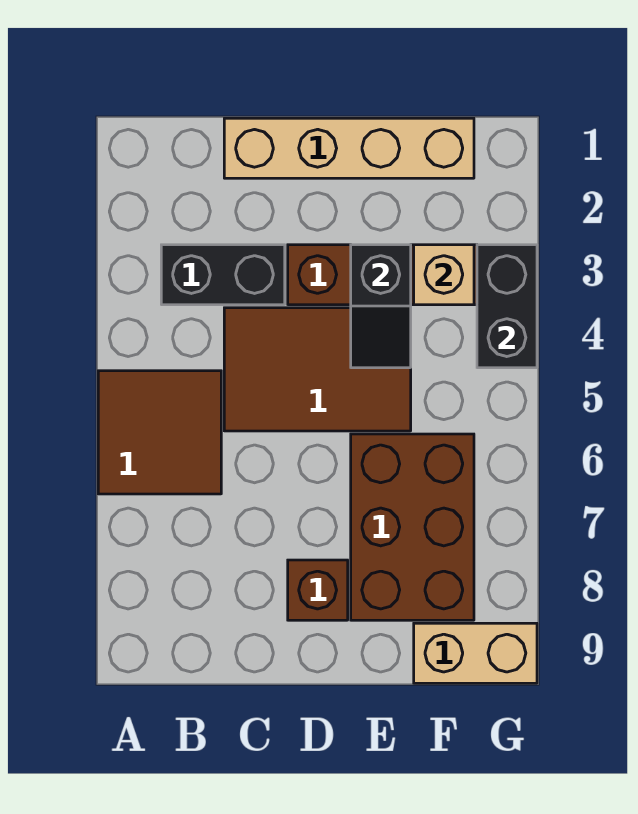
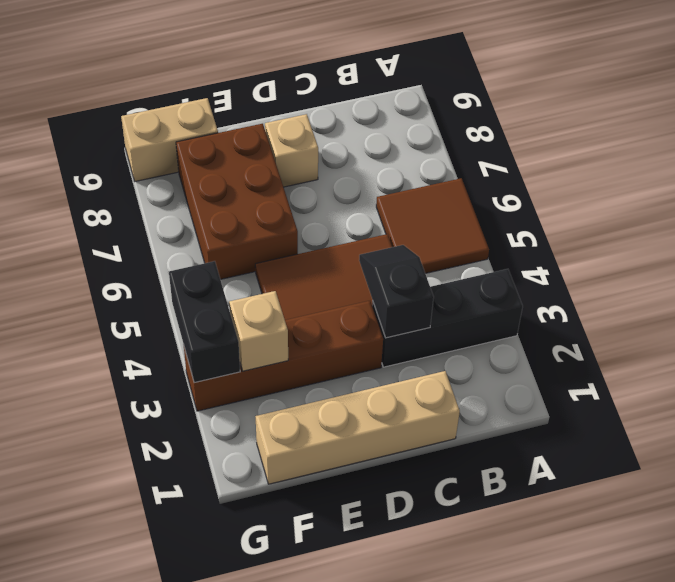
black brick B3:C3 level 1 -> black brick A3:C3 level 1
brown brick D8 level 1 -> tan brick D8 level 1
black slope E3:E4 level 2 top 3 -> black slope C3:C4 level 2 top 3

